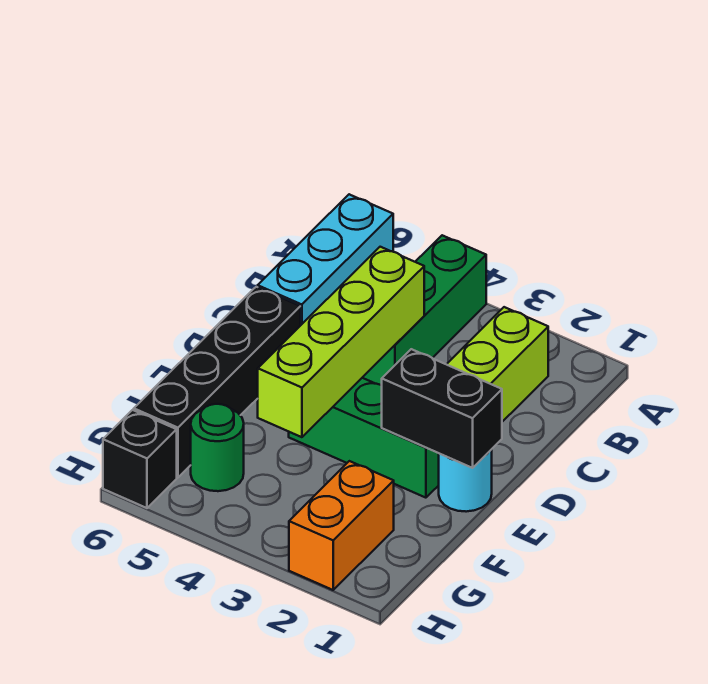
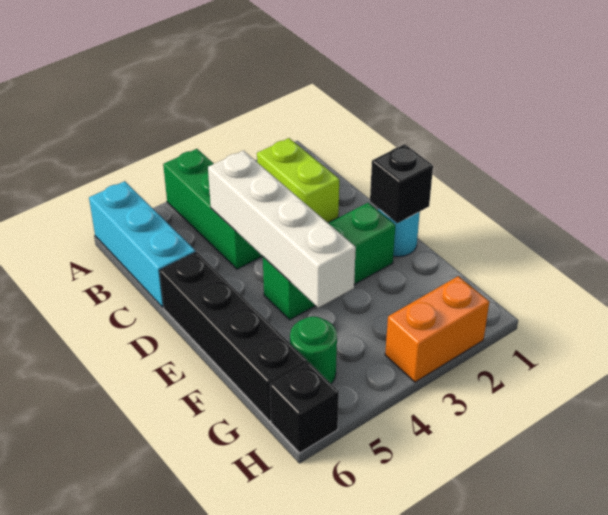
lime brick C4:F4 level 2 -> white brick C4:F4 level 2
black brick E1:E2 level 2 -> black brick E1 level 2
orange brick G2:H2 level 1 -> orange brick H2:H3 level 1

